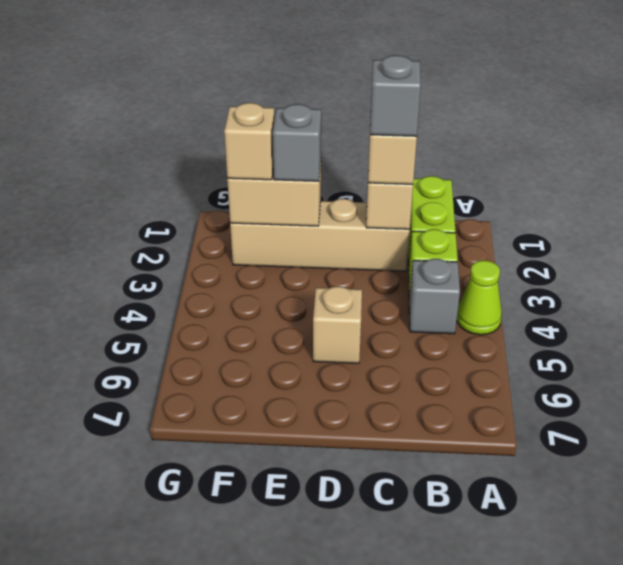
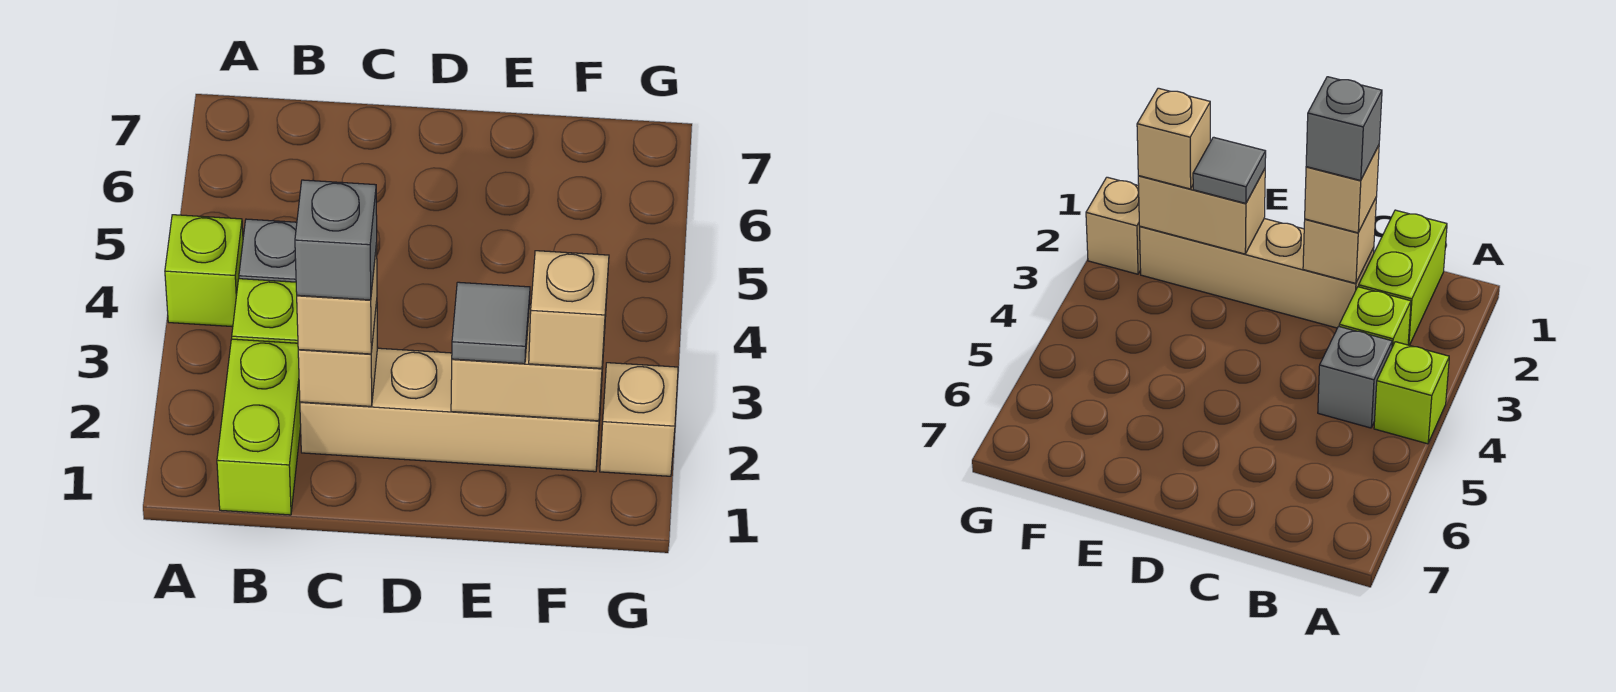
lime cone A4 level 1 -> lime brick A4 level 1
tan brick D5 level 1 -> tan brick G2 level 1
grey brick E2 level 3 -> grey tile E2 level 3

